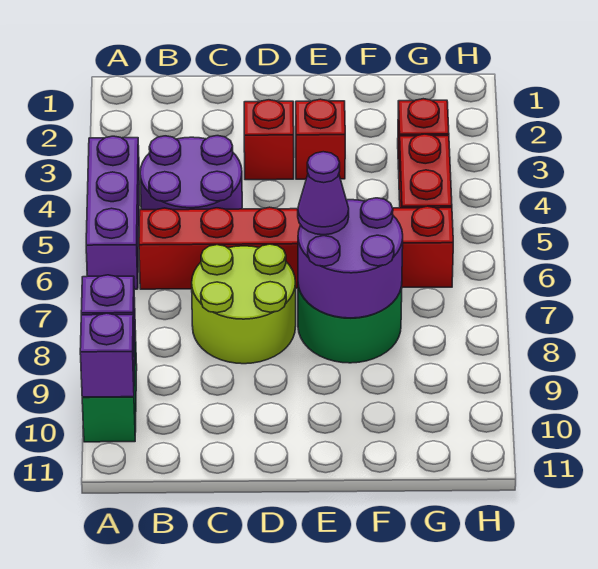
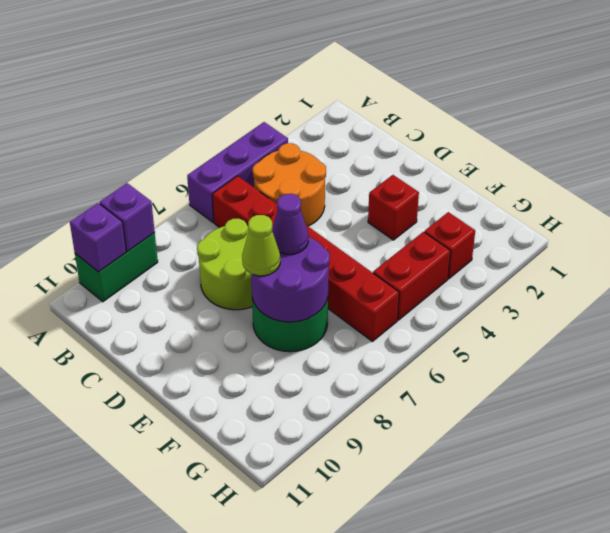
purple round brick B4:C5 level 1 -> orange round brick B4:C5 level 1
red brick D3 level 1 -> none
none -> lime cone E8 level 3

